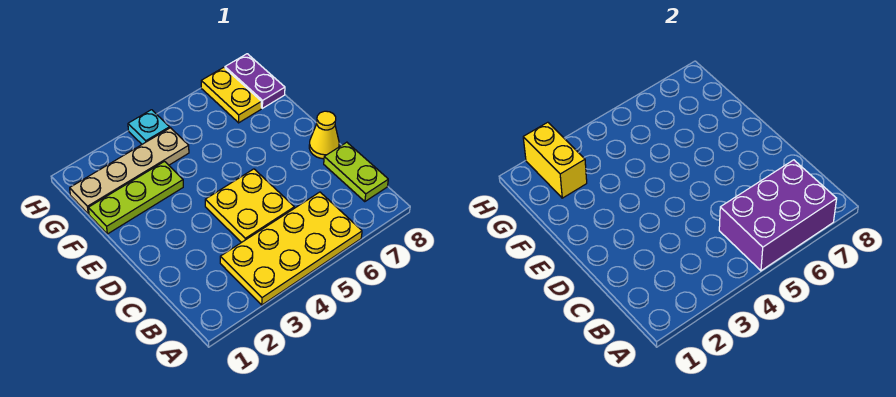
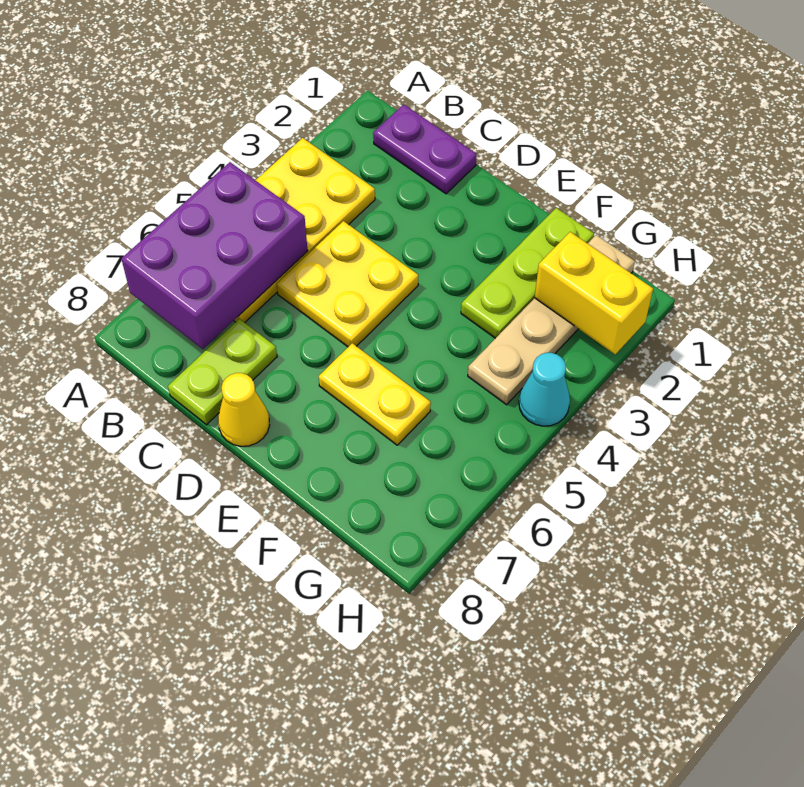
lime plate B8:C8 level 1 -> lime plate C7:C8 level 1
yellow plate G7:H7 level 1 -> yellow plate E6:F6 level 1
purple plate G8:H8 level 1 -> purple plate B1:C1 level 1
cyan plate H4 level 1 -> cyan cone H4 level 1

